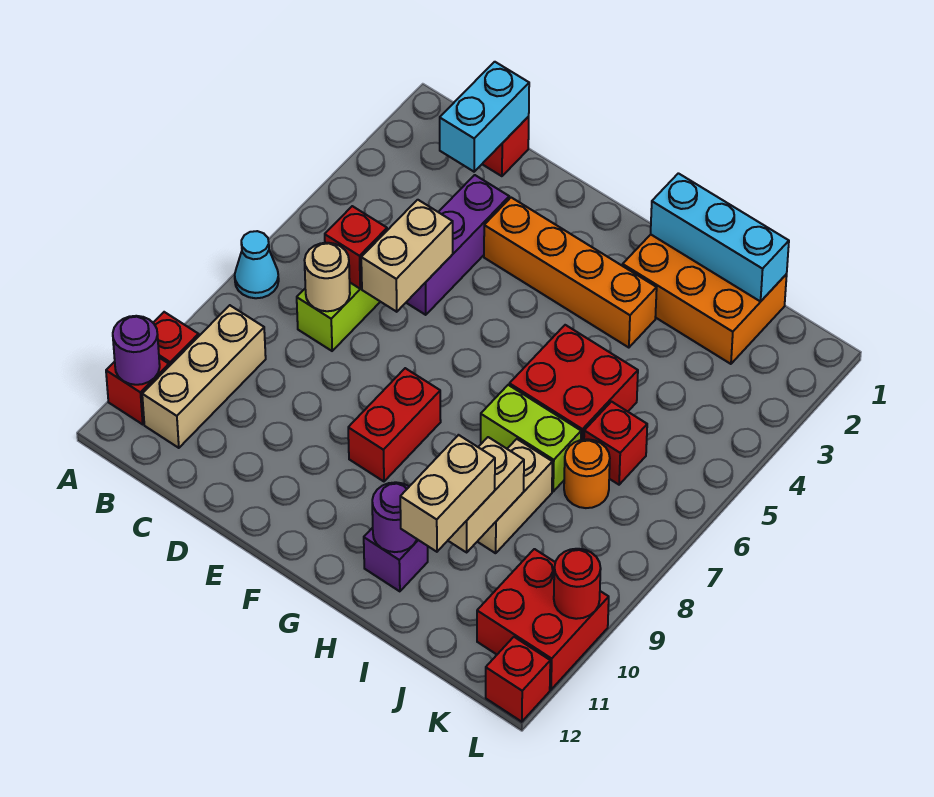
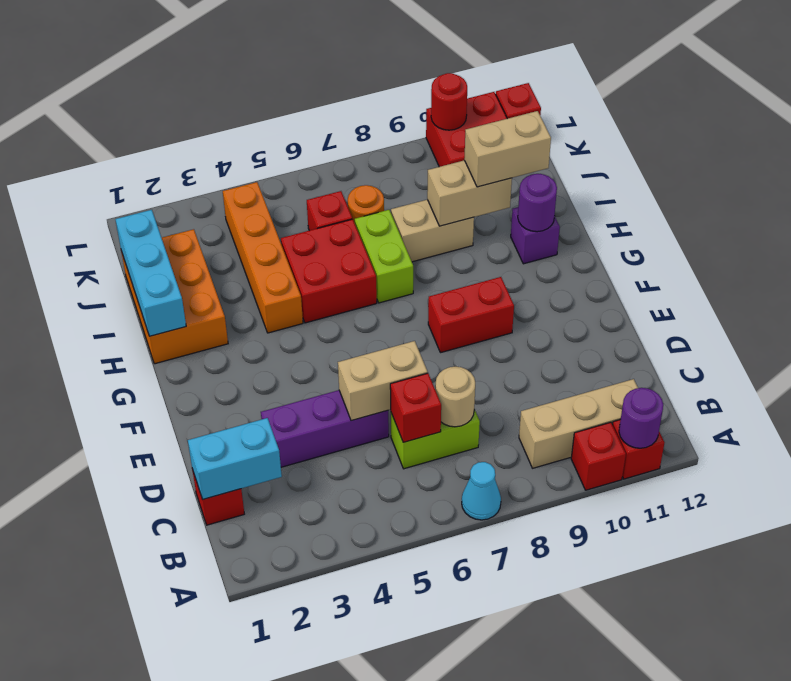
orange brick E3:H3 level 1 -> orange brick H4:K4 level 1

